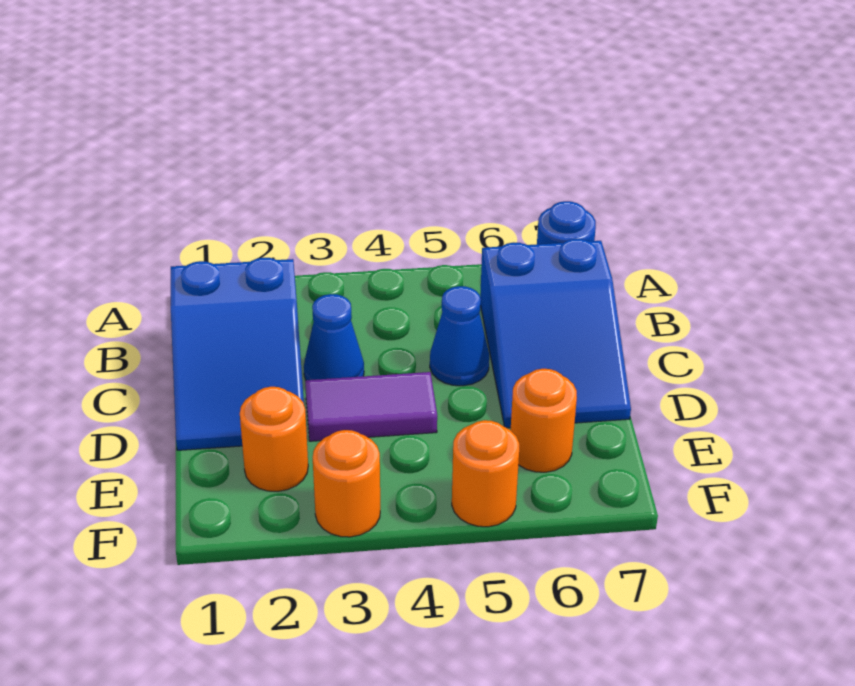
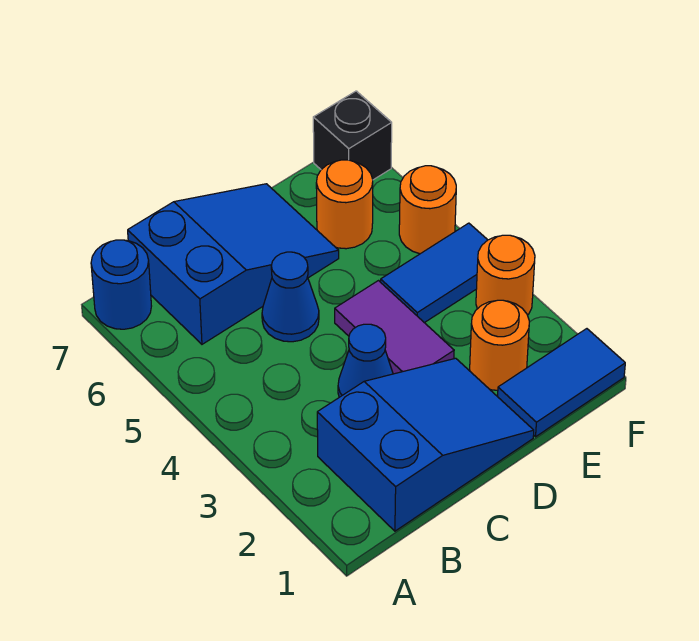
none -> blue tile E1:F1 level 1
none -> blue tile E4:F4 level 1
none -> black brick F7 level 1

